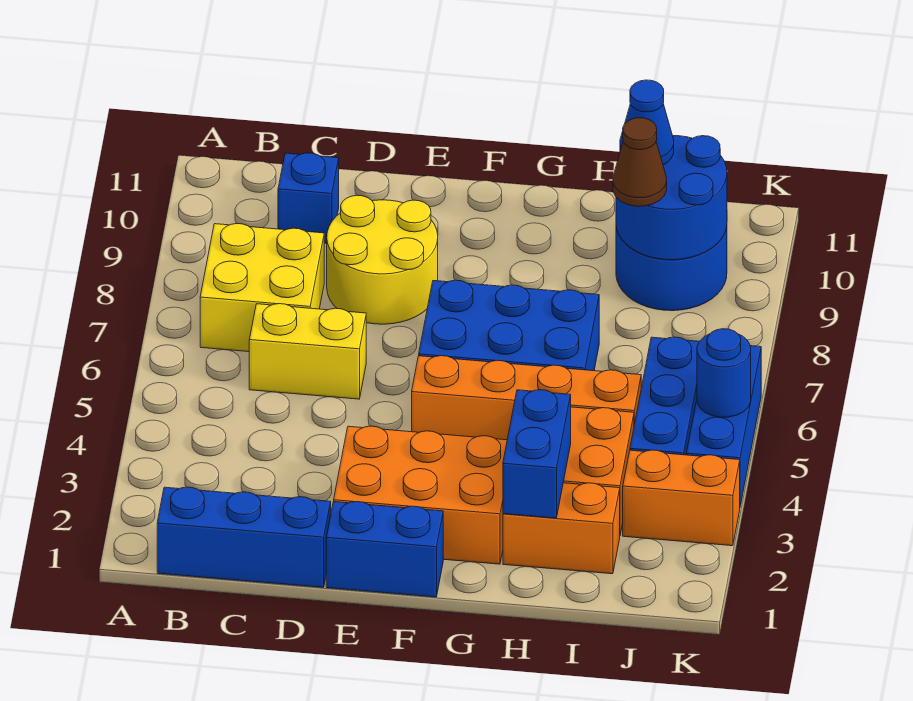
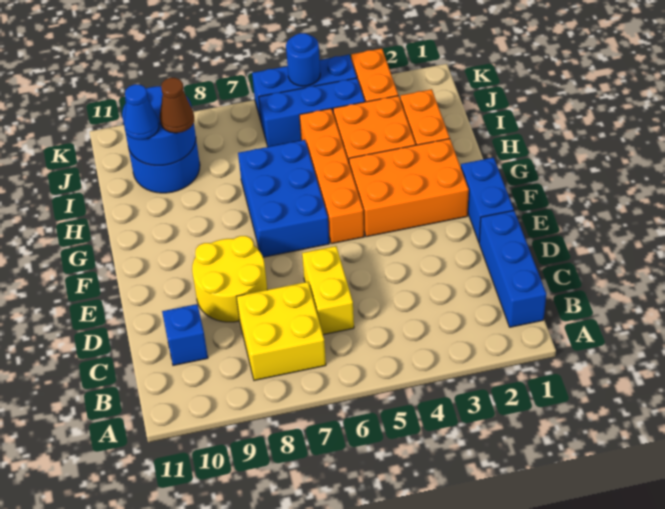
orange brick E2:G3 level 1 -> orange brick F2:G4 level 1
blue brick H2:H3 level 2 -> none

